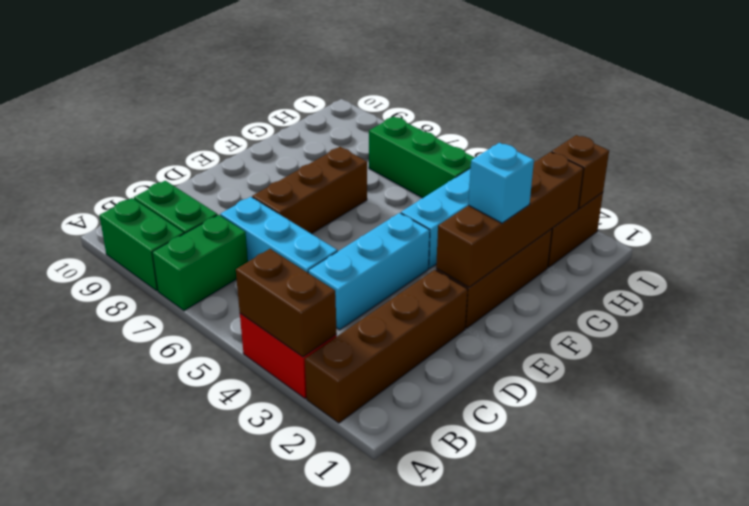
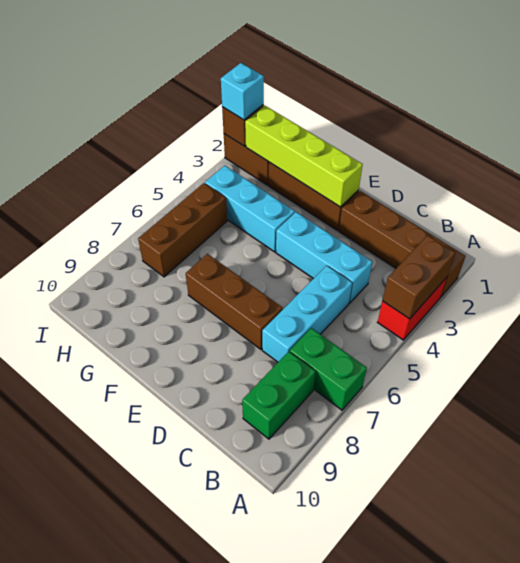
green brick A8:A9 level 1 -> none
brown brick E2:H2 level 2 -> lime brick E2:H2 level 2
cyan brick F2 level 3 -> cyan brick I2 level 3
green brick H5:H7 level 1 -> brown brick H5:H7 level 1

